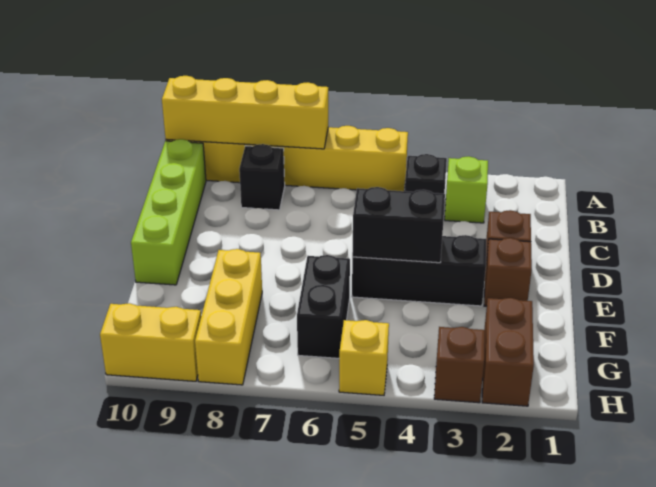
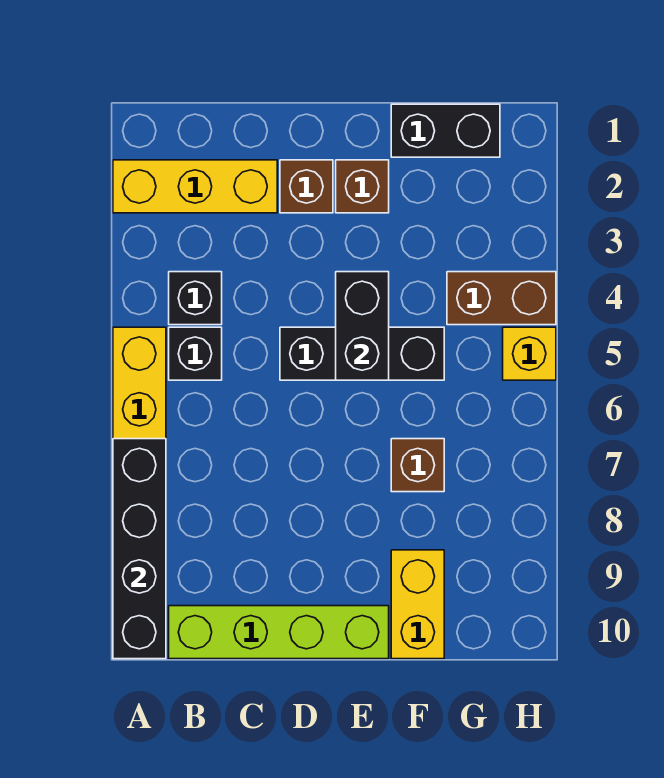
yellow brick A7:A10 level 2 -> black brick A7:A10 level 2
lime brick B3 level 1 -> none
black brick B8 level 1 -> black brick B5 level 1
black brick E3:E5 level 1 -> black brick D5:F5 level 1
black brick F6:G6 level 1 -> black brick F1:G1 level 1
yellow brick F8:H8 level 1 -> yellow brick A2:C2 level 1
brown brick G2:H2 level 1 -> brown brick G4:H4 level 1
brown brick H3 level 1 -> brown brick F7 level 1
yellow brick H9:H10 level 1 -> yellow brick F9:F10 level 1

